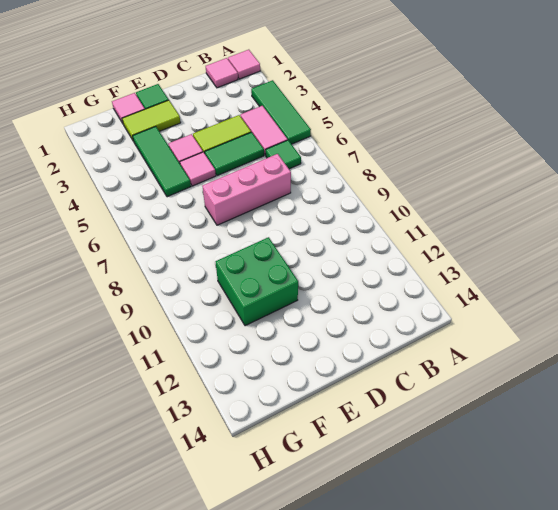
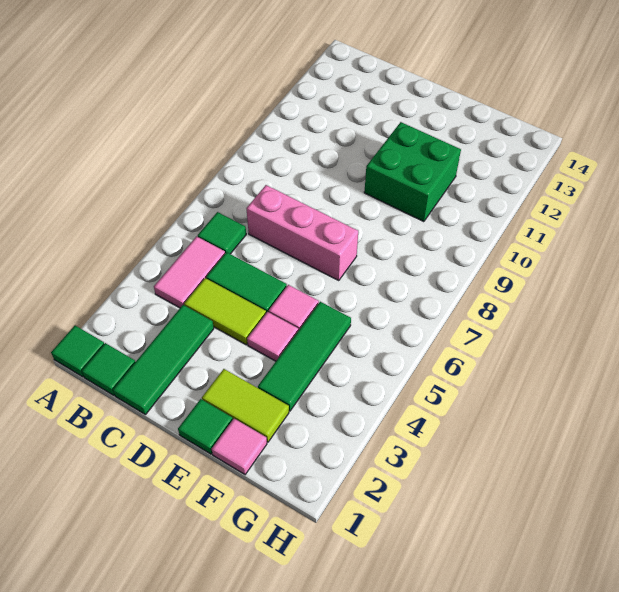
pink tile A1 level 1 -> green tile A1 level 1
green tile A3:A5 level 1 -> green tile C1:C3 level 1
pink tile B1 level 1 -> green tile B1 level 1

